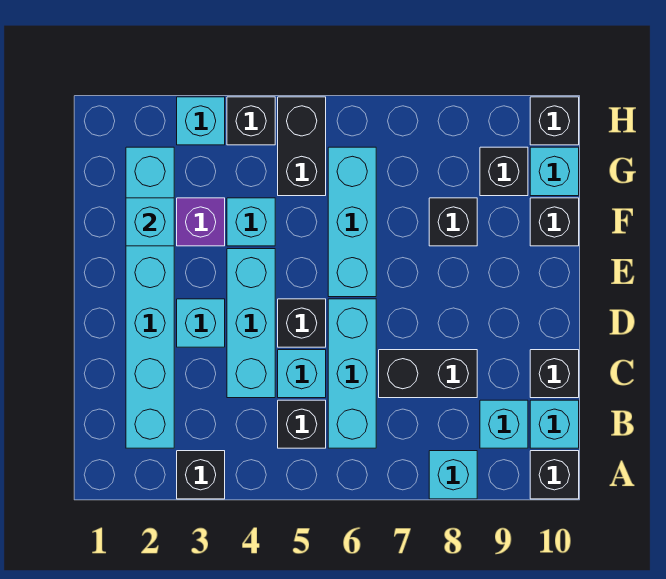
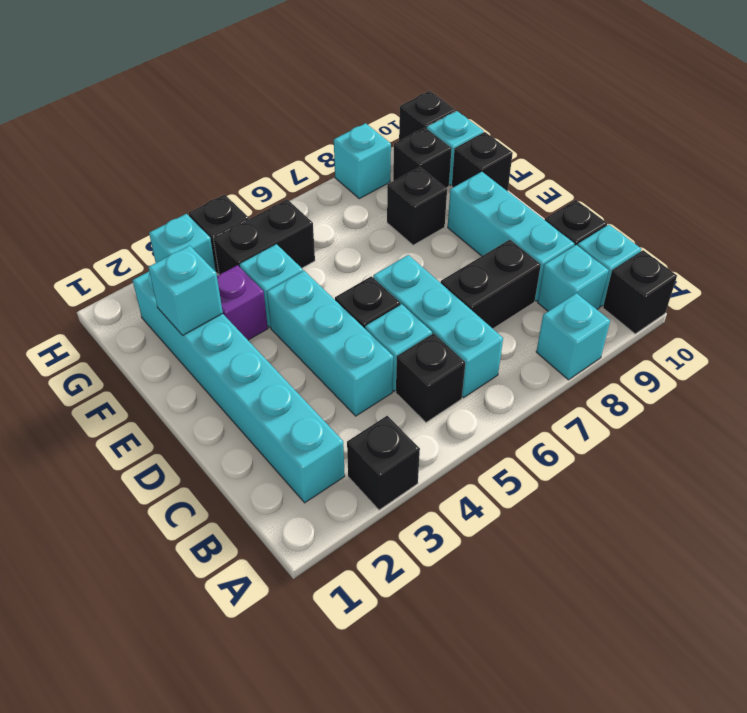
cyan brick D3 level 1 -> cyan brick H8 level 1
cyan brick E6:G6 level 1 -> cyan brick C9:E9 level 1
black brick G5:H5 level 1 -> black brick G4:G5 level 1

